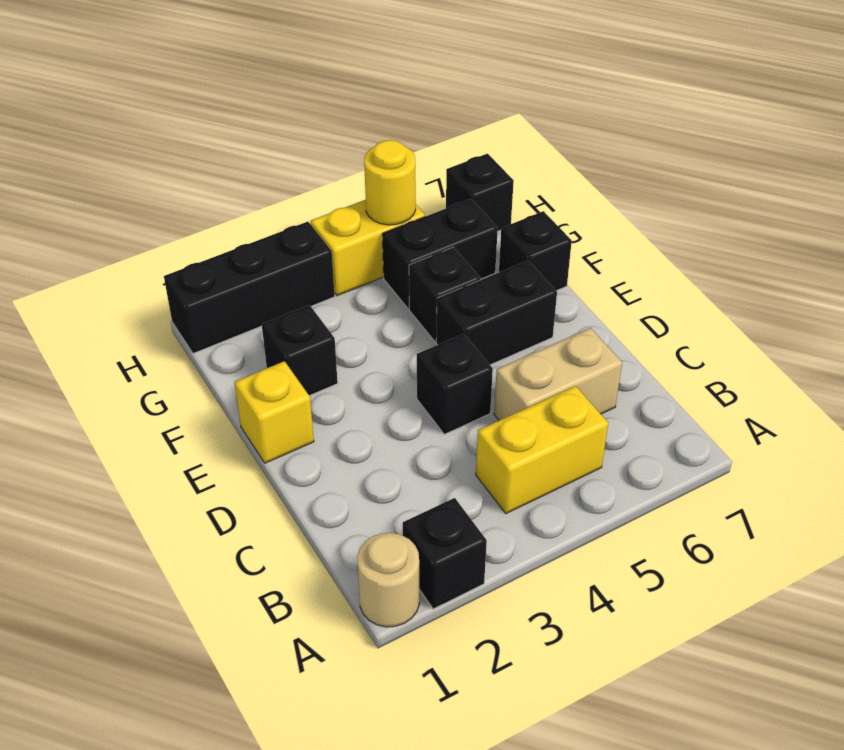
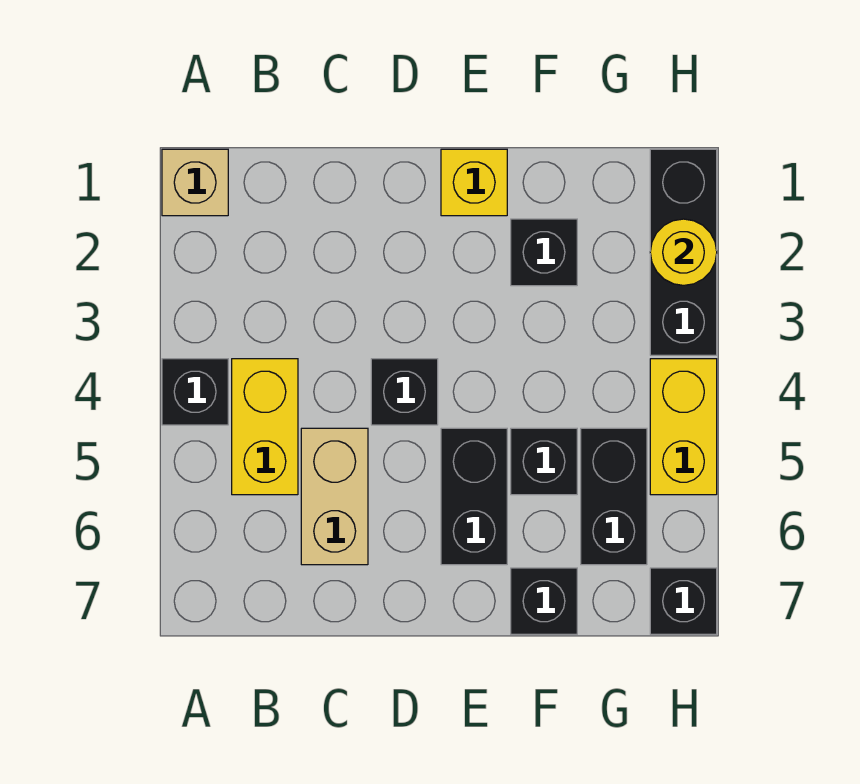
tan round brick A1 level 1 -> tan brick A1 level 1
black brick A2 level 1 -> black brick A4 level 1
yellow round brick H5 level 2 -> yellow round brick H2 level 2

